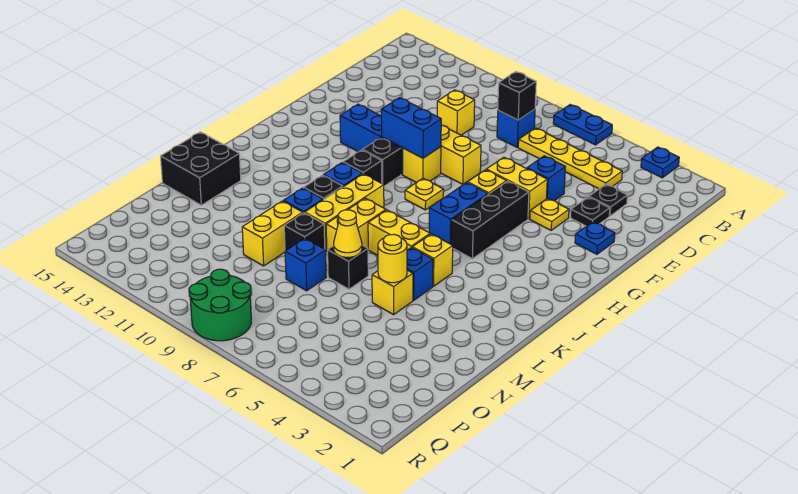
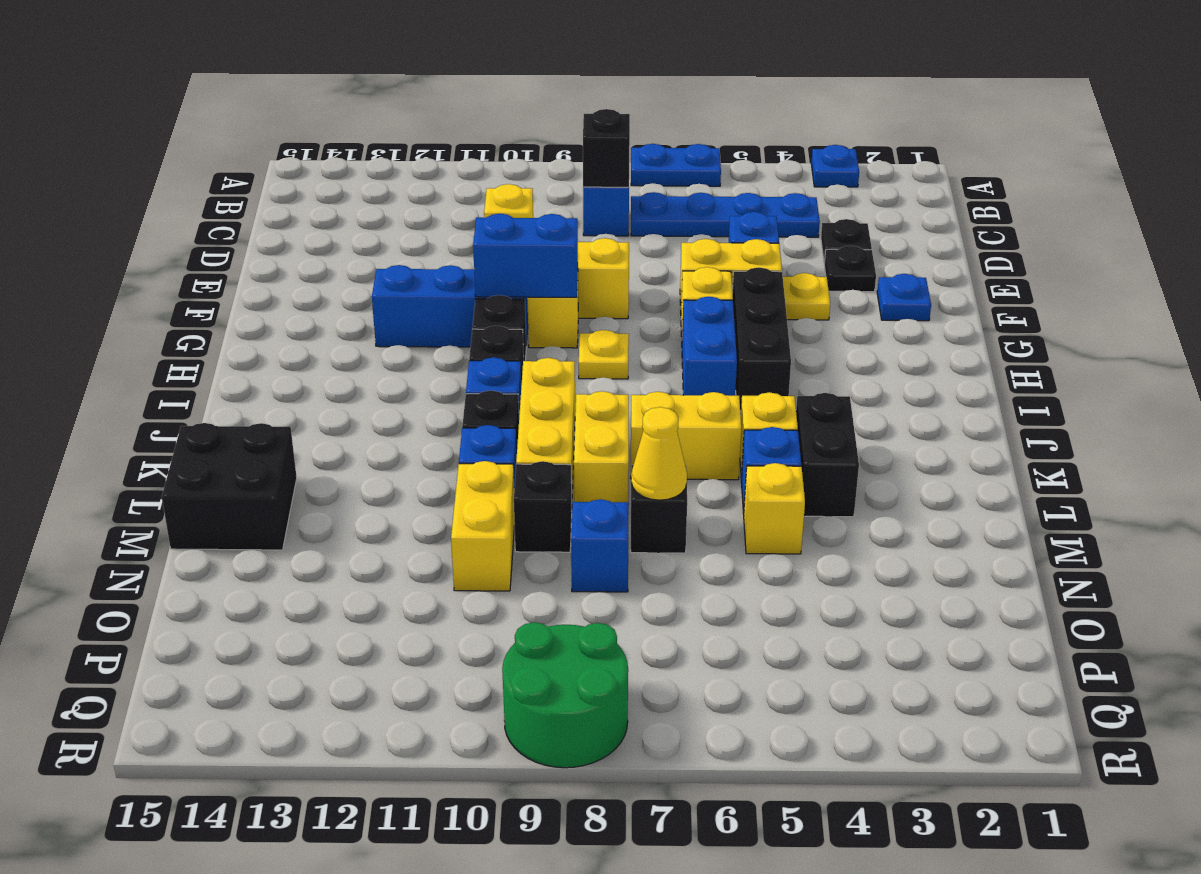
yellow plate C4:C7 level 1 -> blue plate C4:C7 level 1
none -> black brick K4:L4 level 1
yellow round brick M5 level 2 -> none

